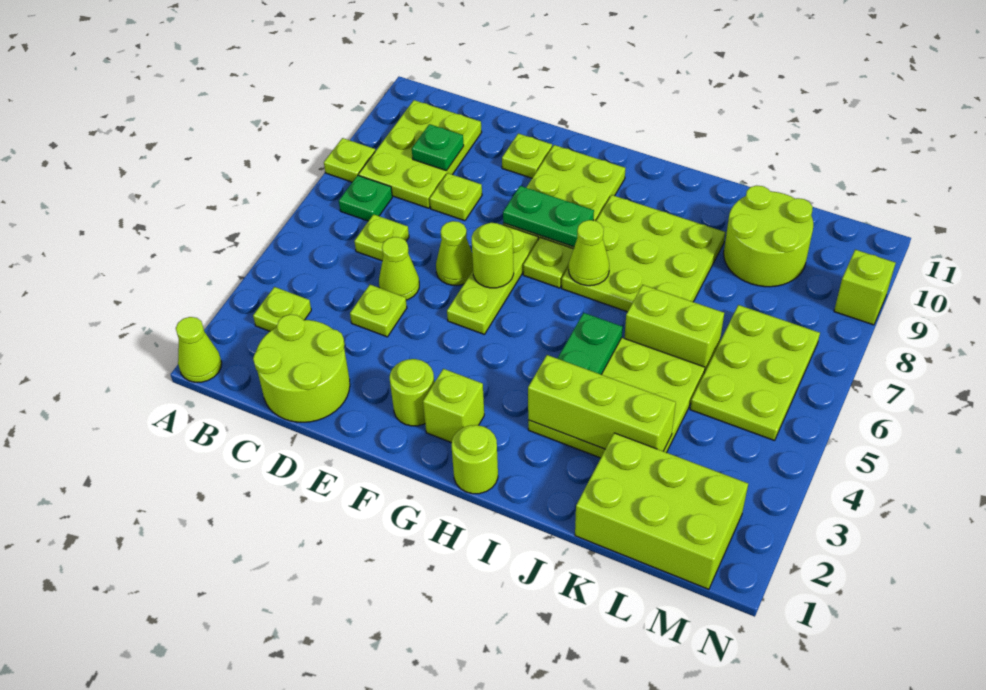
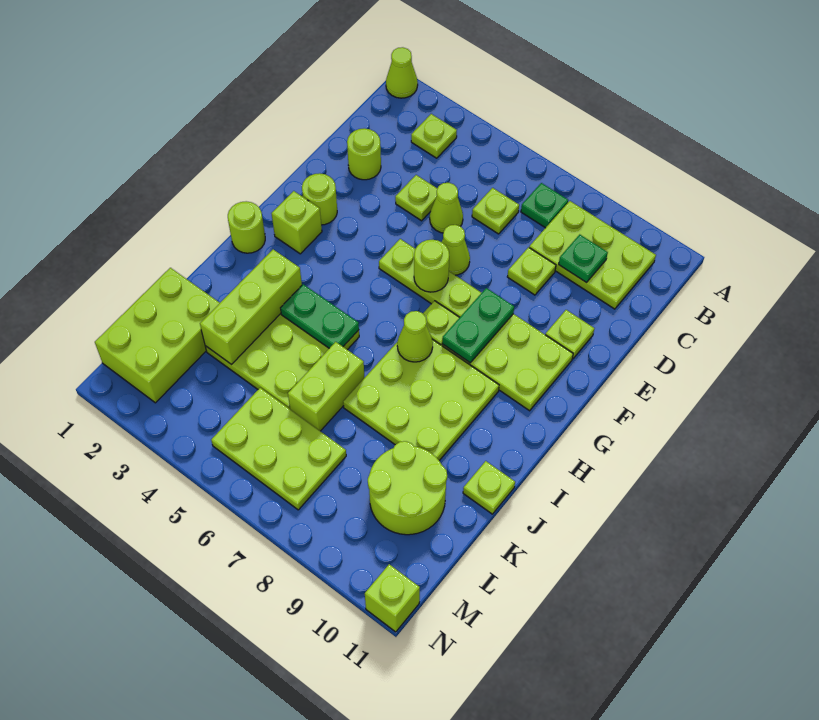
lime plate A8 level 1 -> lime plate J11 level 1
lime round brick C1:D2 level 1 -> lime round brick D2 level 1
lime brick N9 level 1 -> lime brick N11 level 1

